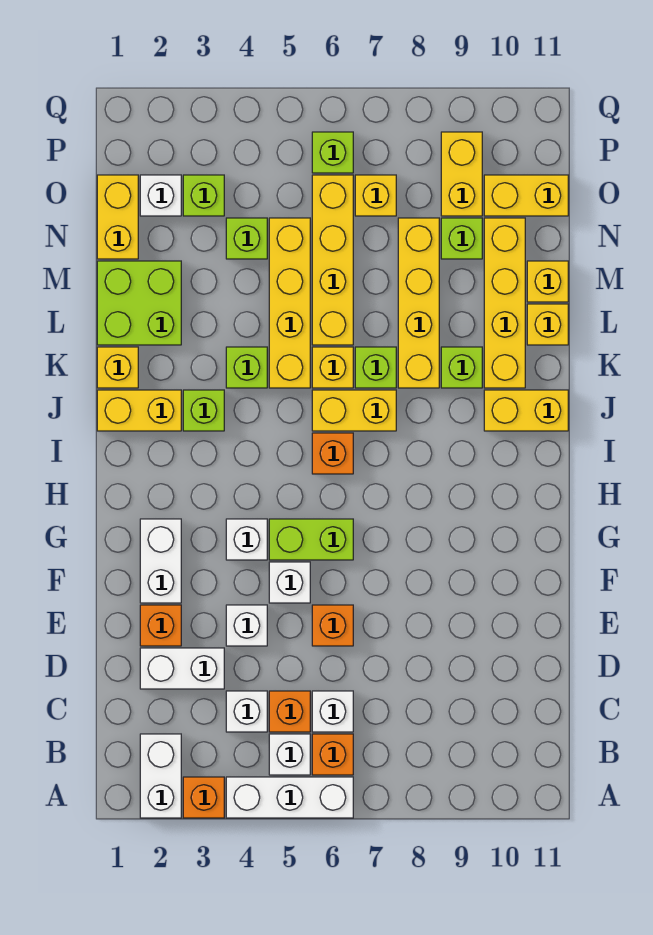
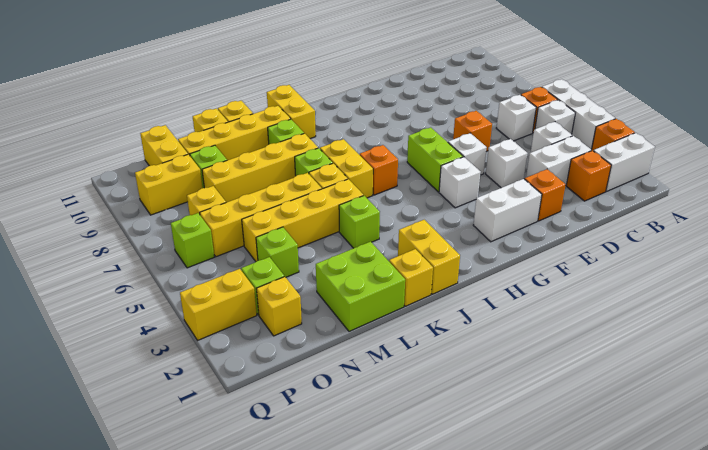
orange brick C5 level 1 -> orange brick C2 level 1
white brick D2:D3 level 1 -> white brick C3:D3 level 1
lime brick J3 level 1 -> none
yellow brick N1:O1 level 1 -> yellow brick P3:Q3 level 1
white brick O2 level 1 -> yellow brick O2 level 1

